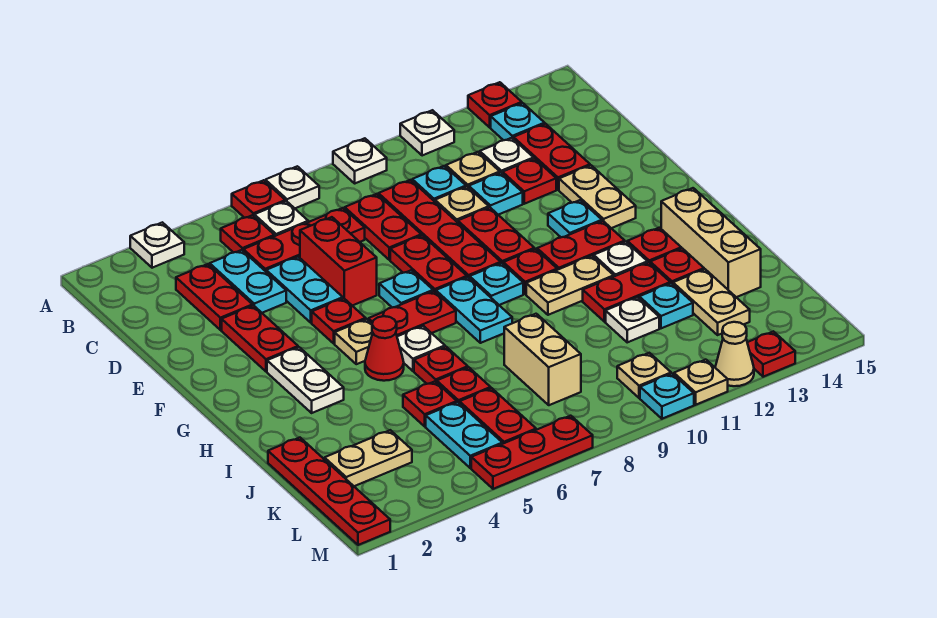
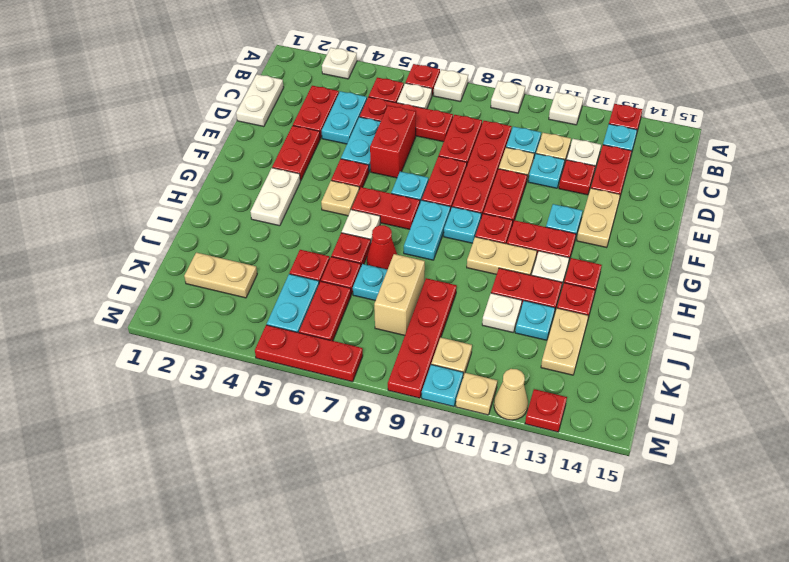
none -> white plate C1:D1 level 1
red cone H5 level 1 -> red cone I7 level 1
tan brick H14:J14 level 1 -> none
red plate J1:M1 level 1 -> red plate J9:M9 level 1
none -> cyan plate J7 level 1

